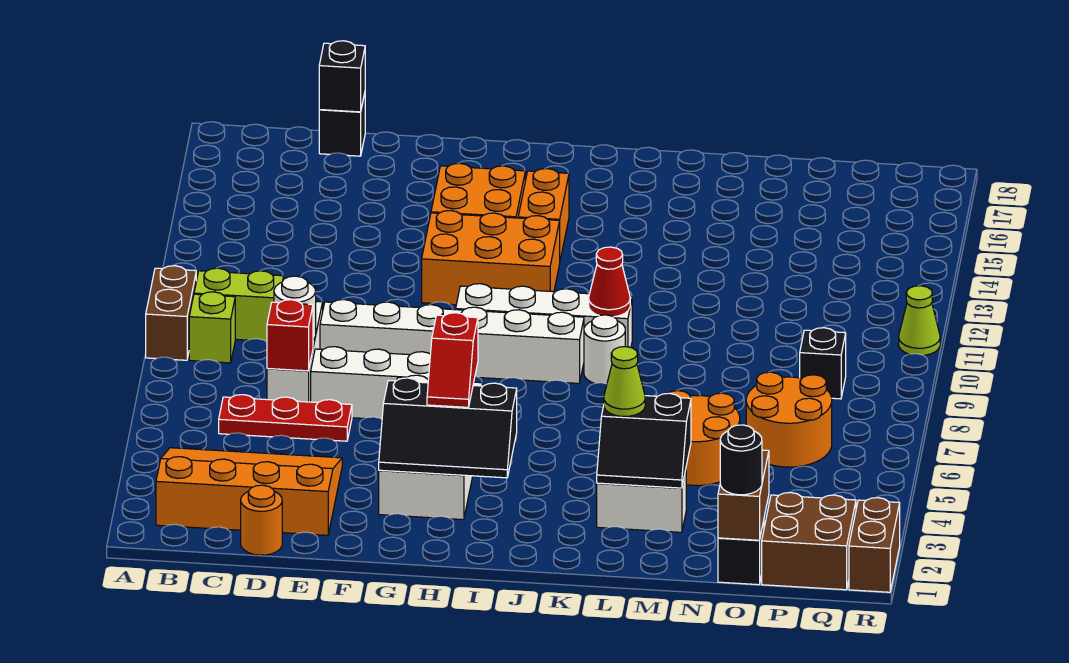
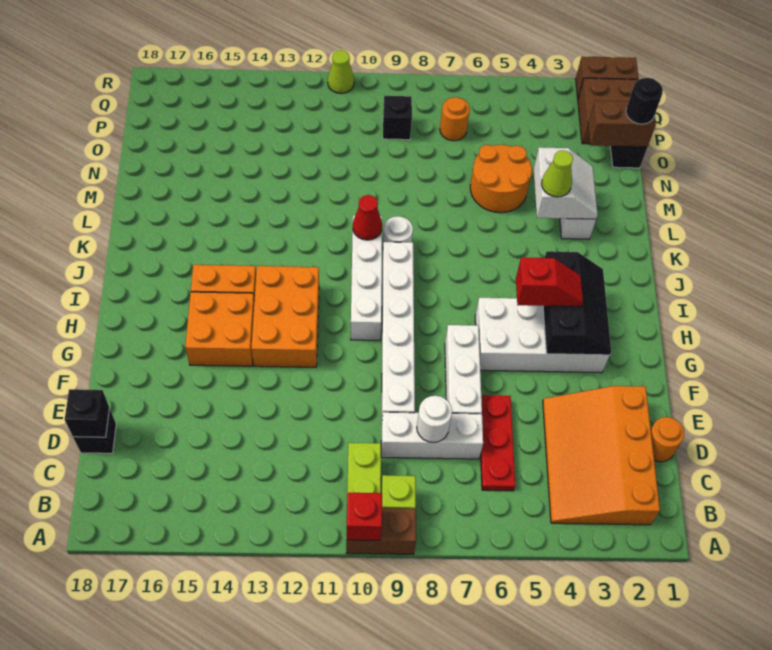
red brick D7 level 2 -> red brick A10 level 2
black slope L3:M4 level 2 top 4 -> white slope L3:M4 level 2 top 4
orange round brick O6:P7 level 1 -> orange round brick P7 level 1

